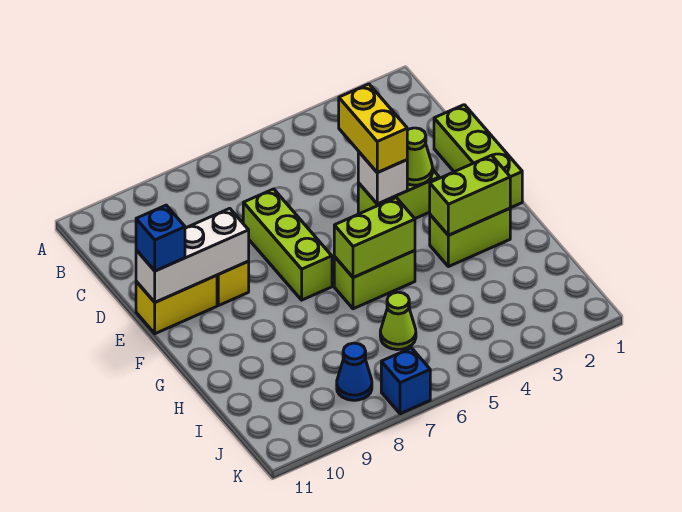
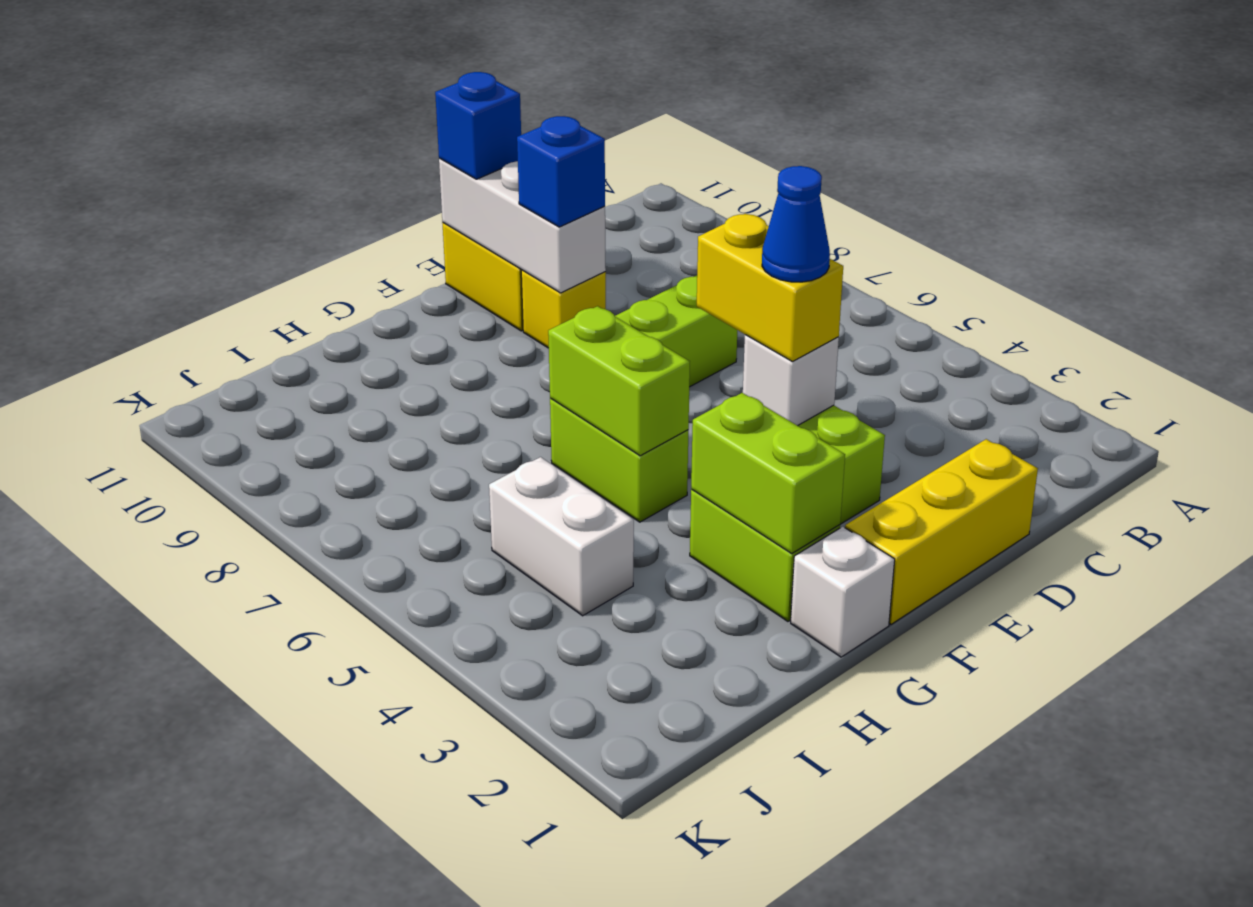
lime brick D1:F1 level 1 -> yellow brick D1:F1 level 1
yellow brick D4:E4 level 3 -> yellow brick E4:E5 level 3
lime cone E3 level 2 -> none
none -> white brick G1 level 1
none -> white brick I4:I5 level 1
lime cone I6 level 1 -> none
blue cone J8 level 1 -> blue cone E4 level 4
blue brick K7 level 1 -> blue brick E9 level 3

